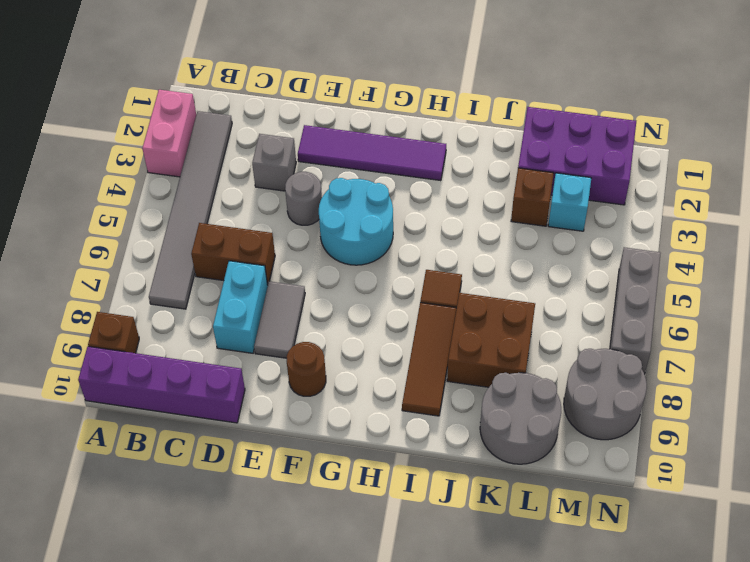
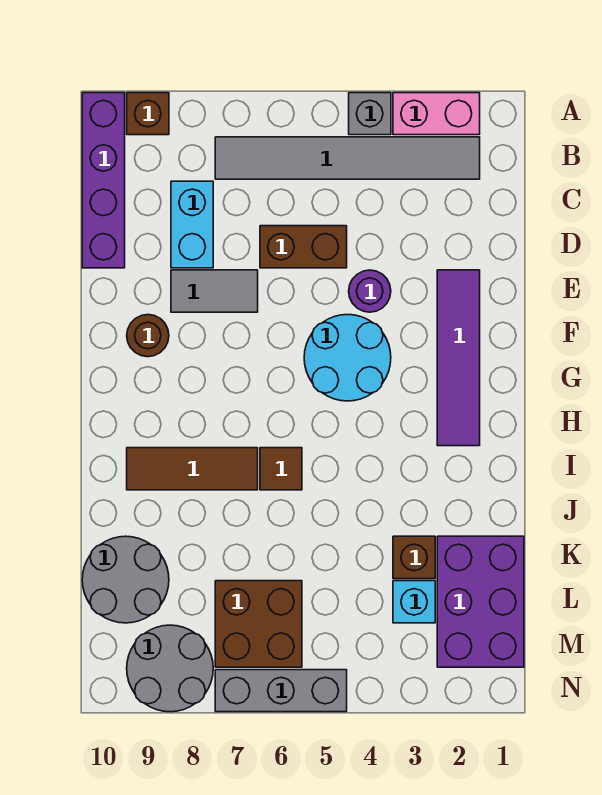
brown brick C6:D6 level 1 -> brown brick D5:D6 level 1
grey brick D3 level 1 -> grey brick A4 level 1
cyan brick D7:D8 level 1 -> cyan brick C8:D8 level 1
grey round brick E4 level 1 -> purple round brick E4 level 1
brown brick J7:K8 level 1 -> brown brick L6:M7 level 1

